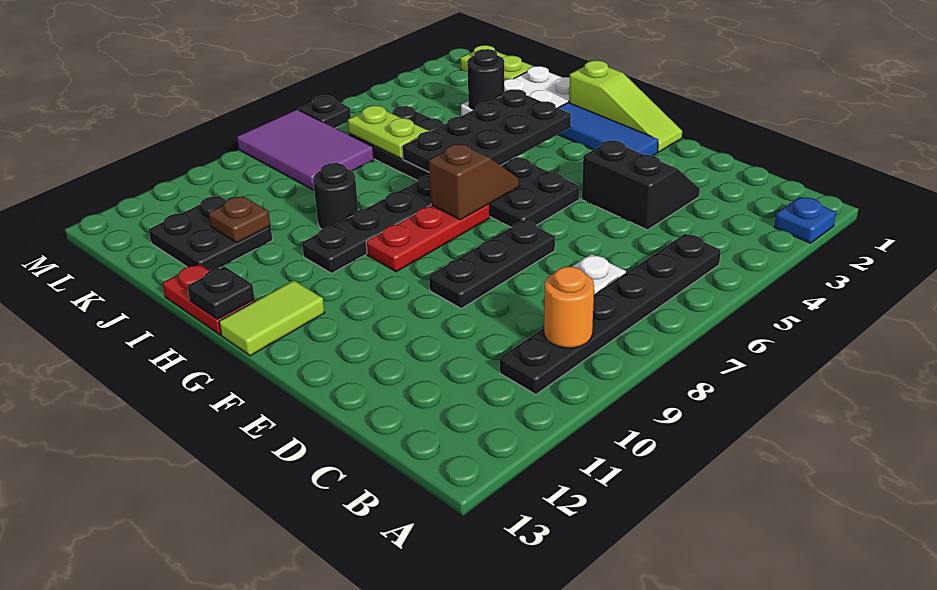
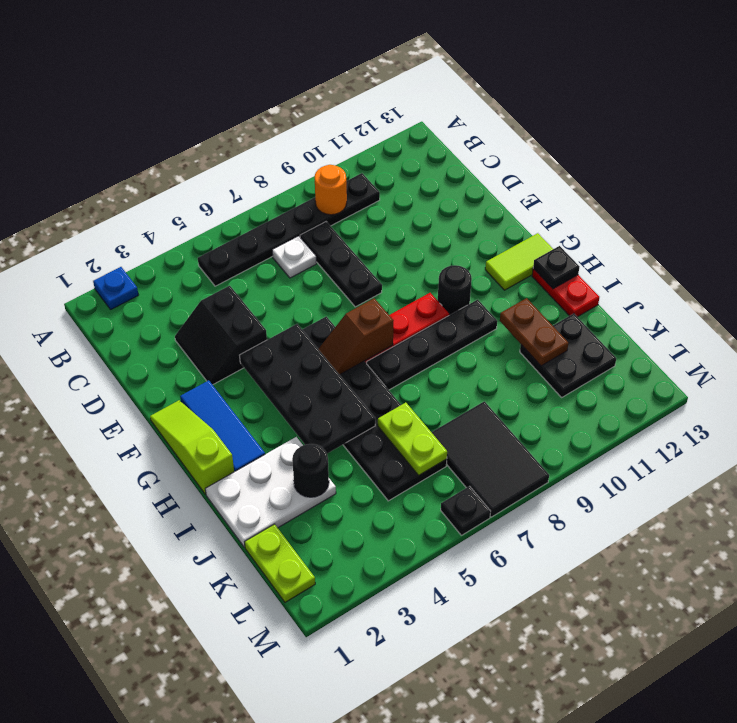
black plate E7:E9 level 1 -> black plate C8:E8 level 1
black plate H3:I6 level 2 -> black plate F4:I5 level 2
black round brick I9 level 1 -> black round brick G10 level 1
brown plate J11 level 2 -> brown plate I11:J11 level 2
purple tile K7:M8 level 1 -> black tile K7:M8 level 1

